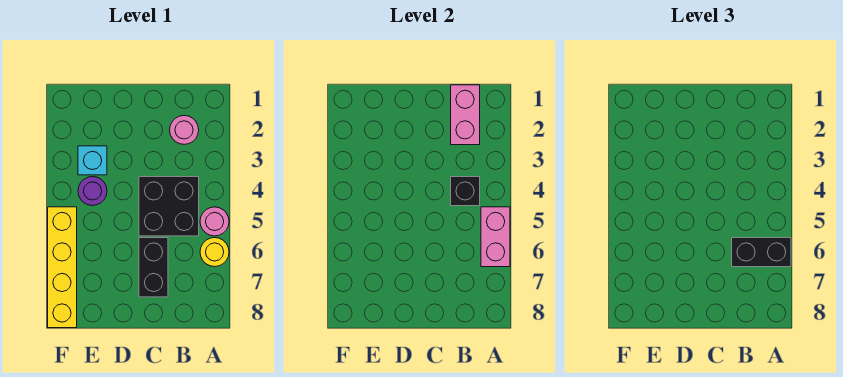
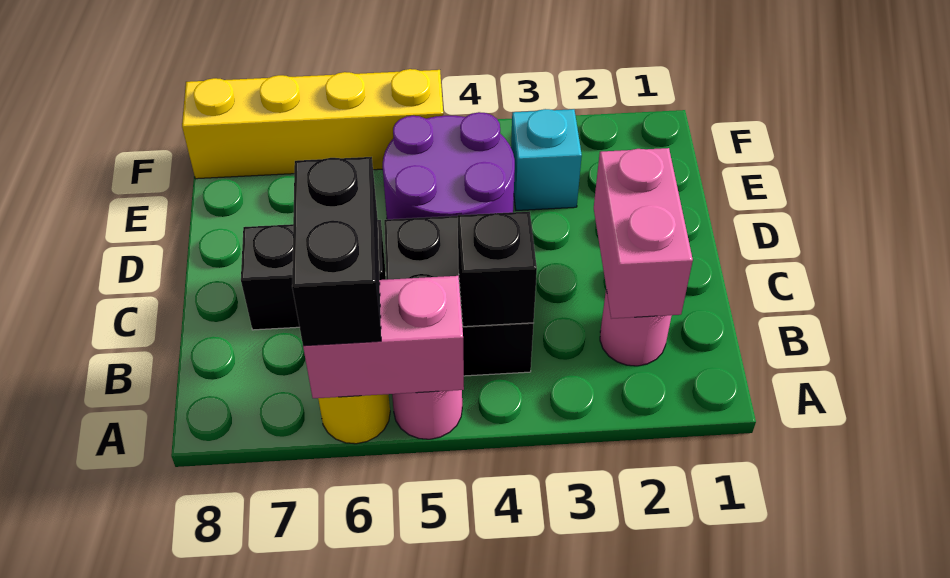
pink brick B1:B2 level 2 -> pink brick B2:C2 level 2
purple round brick E4 level 1 -> purple round brick D4:E5 level 1

